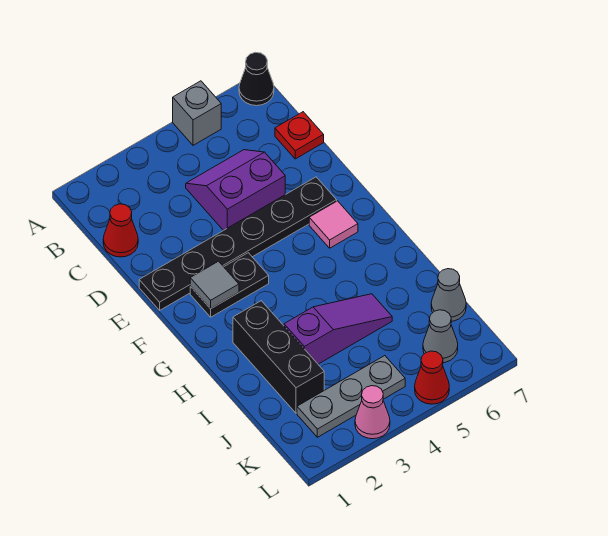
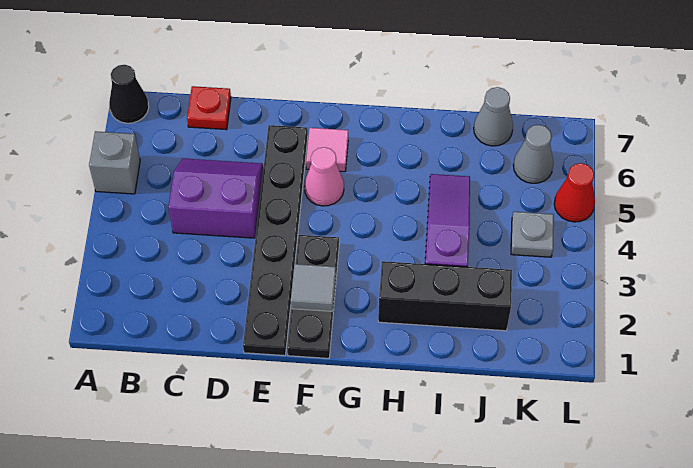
red cone C1 level 1 -> none
purple slope C4:D5 level 1 top D -> purple slope C4:D5 level 1 top 4
black plate F2:F3 level 1 -> black plate F1:F3 level 1
grey plate K2:K4 level 1 -> grey plate K4 level 1
pink cone L3 level 1 -> pink cone F5 level 1

